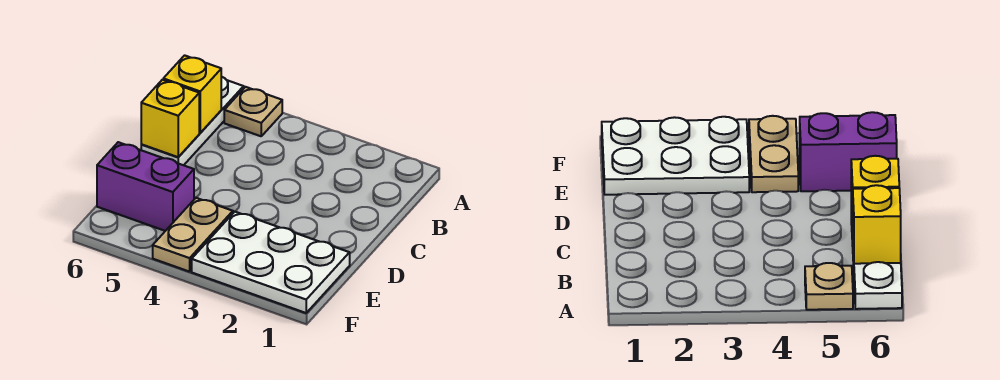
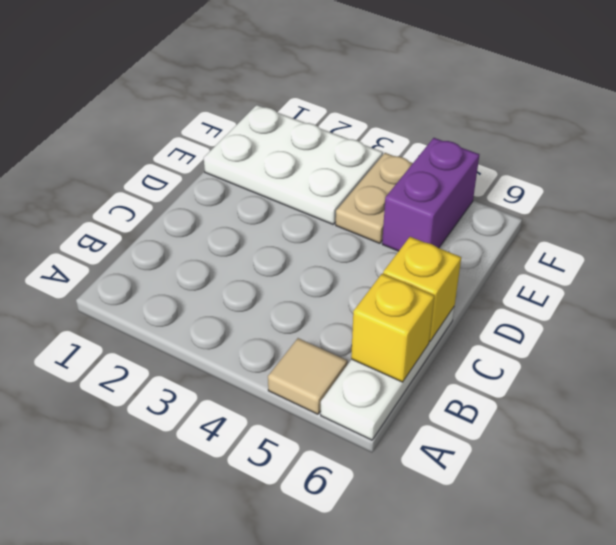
tan plate A5 level 1 -> tan tile A5 level 1
purple brick E5:E6 level 1 -> purple brick E5:F5 level 1

